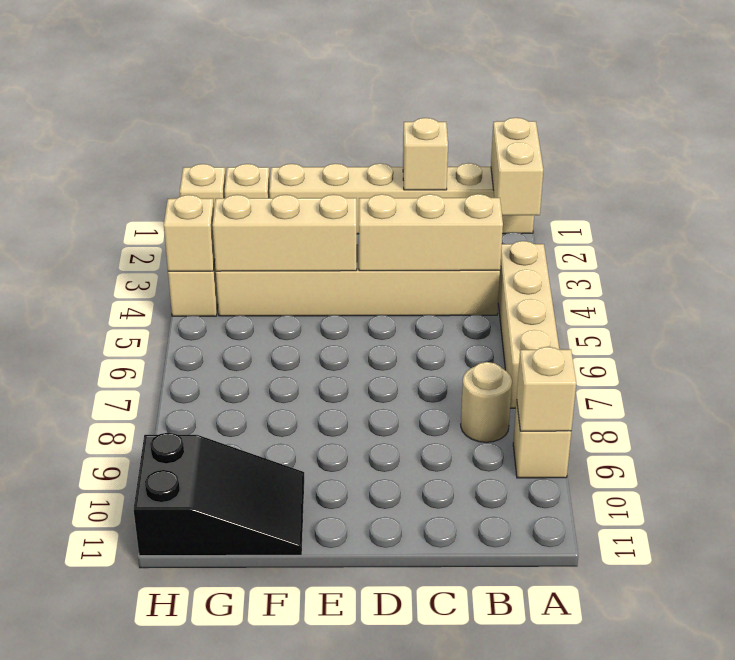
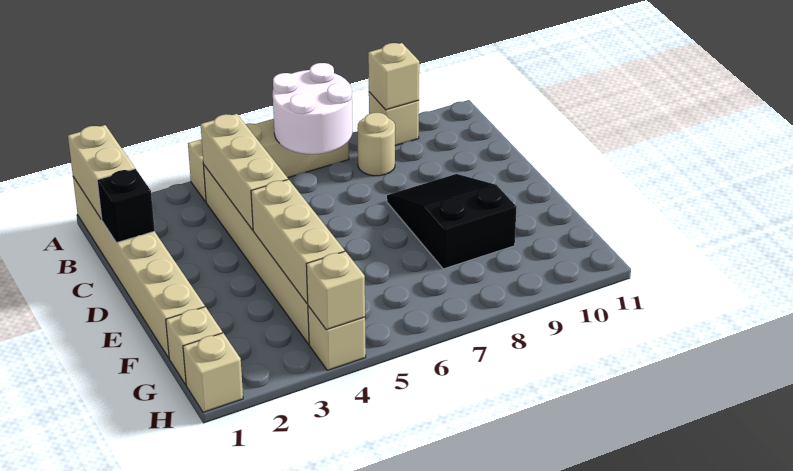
tan brick A1:A2 level 2 -> tan brick A1:B1 level 2
none -> white round brick A6:B7 level 2
tan brick C1 level 2 -> black brick C1 level 2
black slope F10:H11 level 1 top H -> black slope D8:F9 level 1 top F

